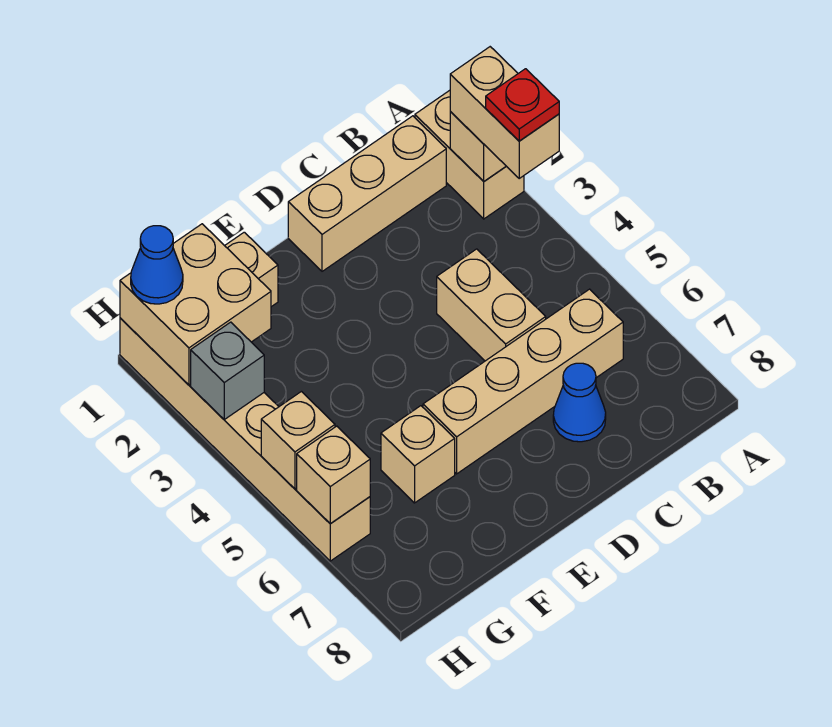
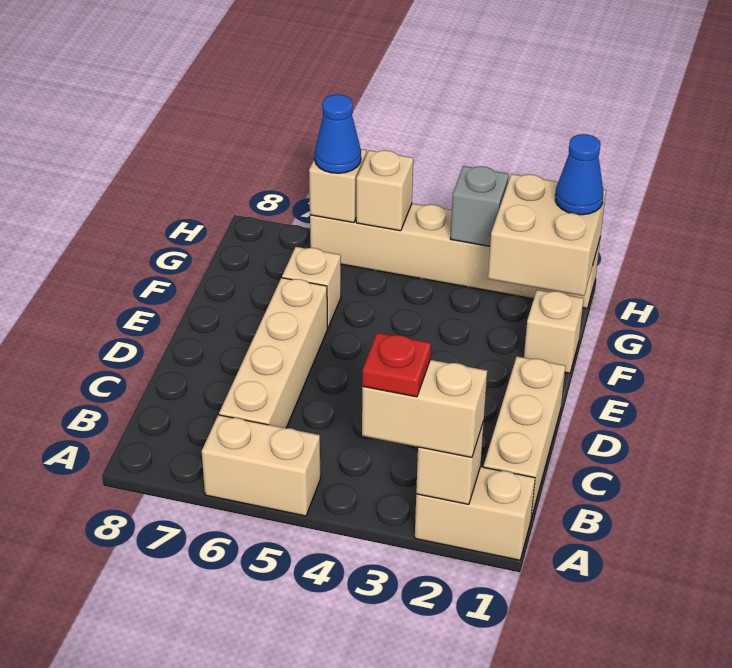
tan brick C4:C5 level 1 -> tan brick A5:A6 level 1
blue cone C7 level 1 -> blue cone H6 level 3

